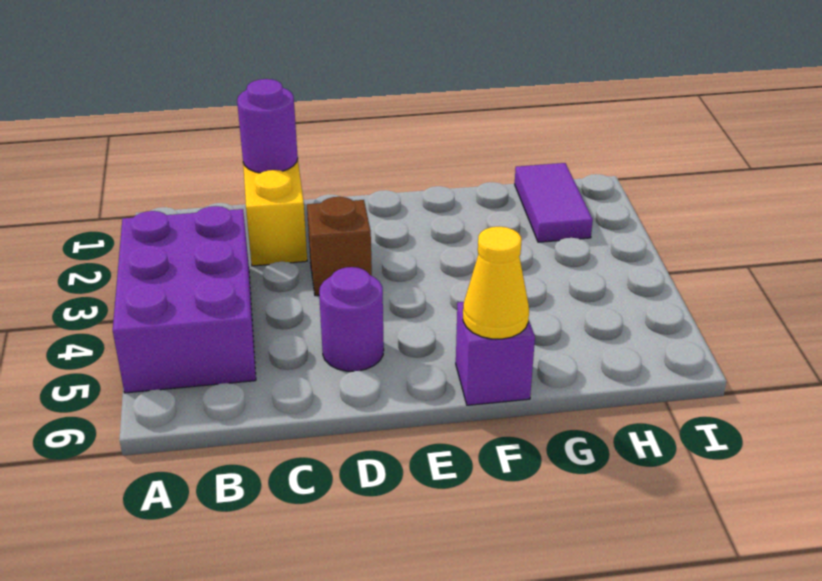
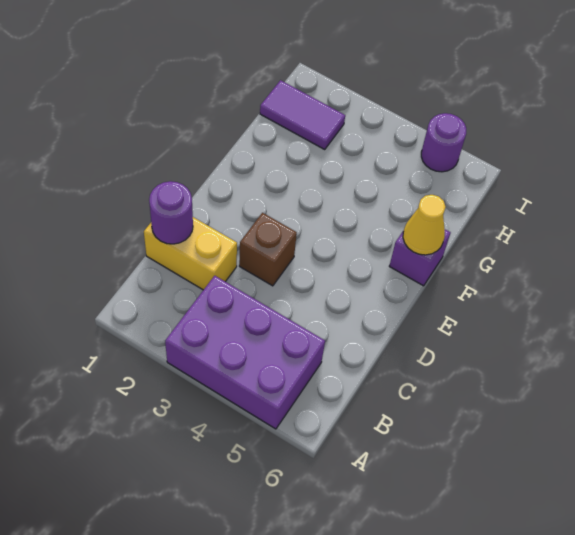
purple round brick D5 level 1 -> purple round brick I5 level 1

